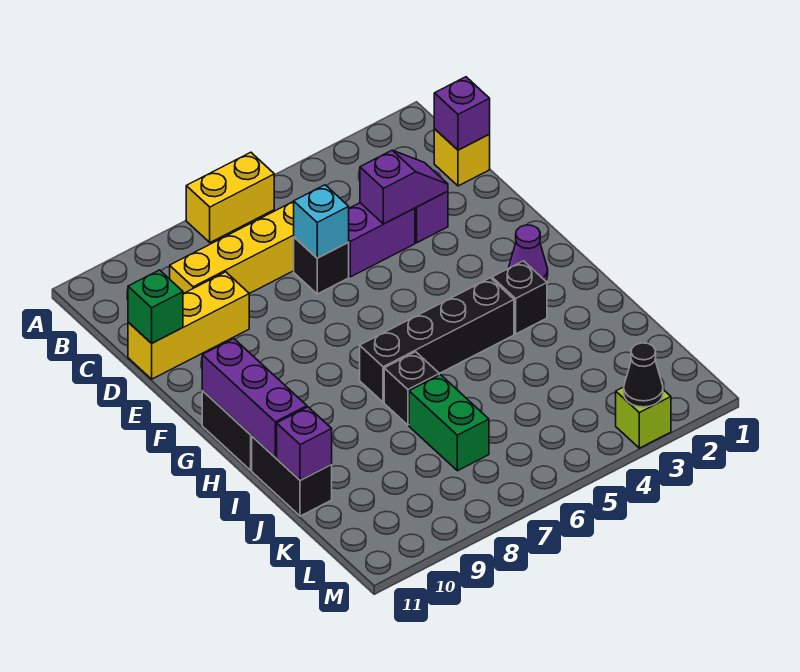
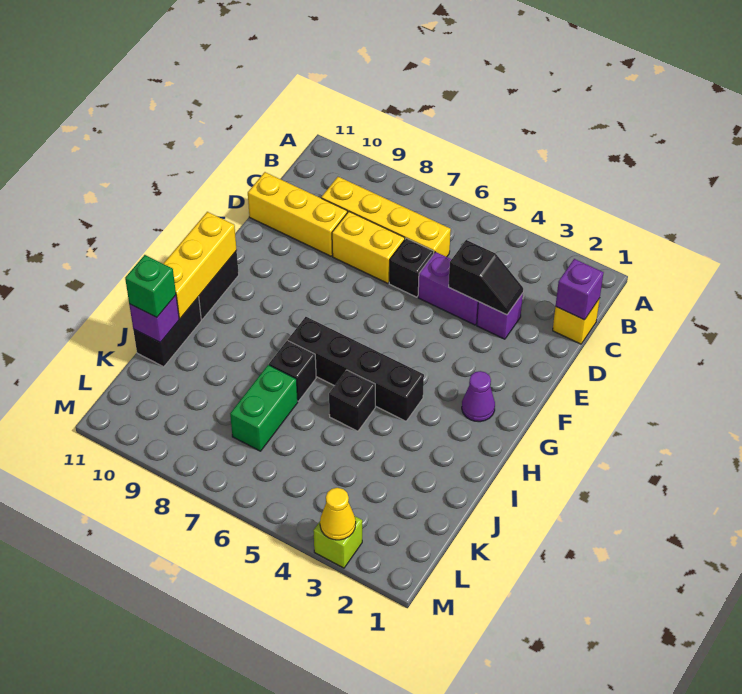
yellow brick A6:A7 level 1 -> yellow brick D7:D8 level 1
purple slope D3:D4 level 2 top 4 -> black slope D3:D4 level 2 top 4
cyan brick D6 level 2 -> none
green brick D11 level 2 -> green brick J11 level 3
purple brick G11:I11 level 2 -> yellow brick G11:I11 level 2
black brick H3 level 1 -> black brick I5 level 1
black cone M3 level 2 -> yellow cone M3 level 2

